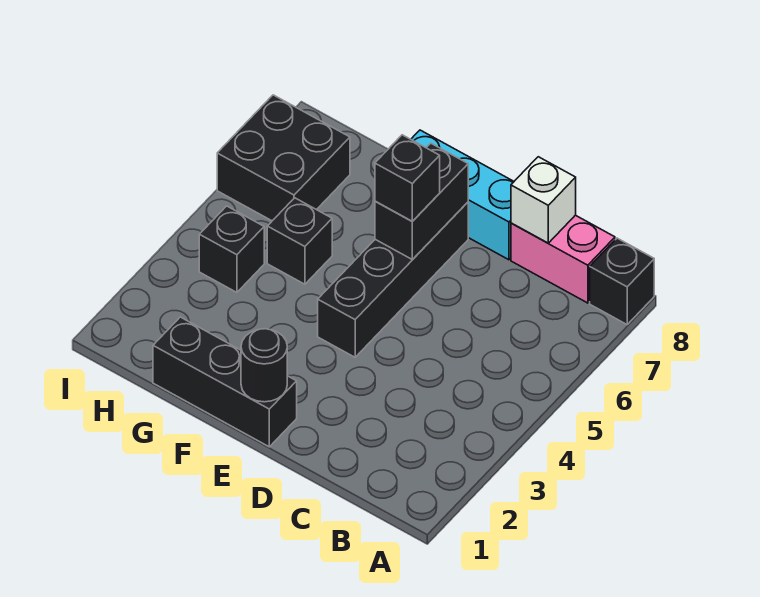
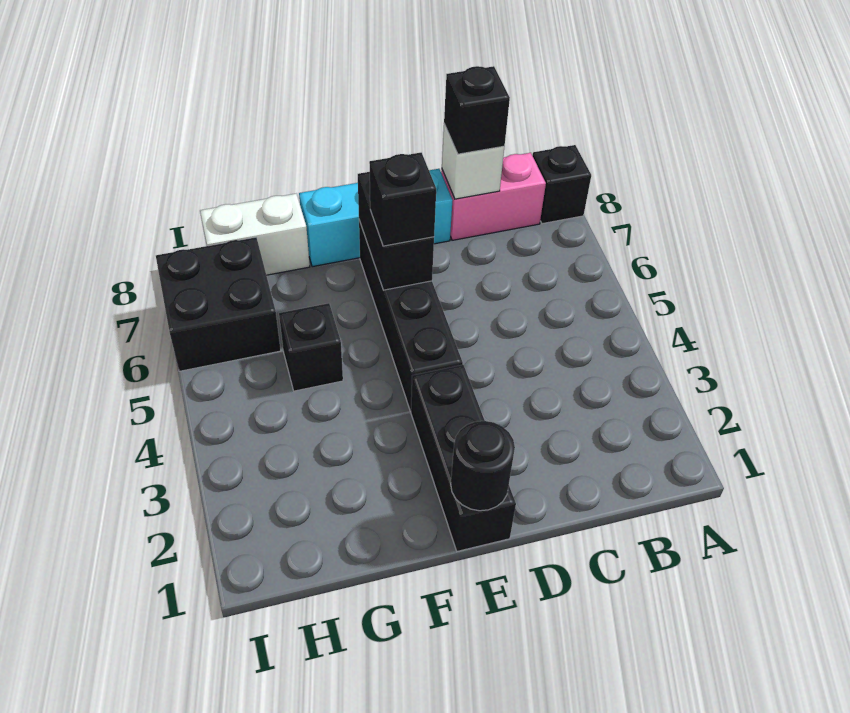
black brick E1:G1 level 1 -> black brick E1:E3 level 1
none -> white brick G8:H8 level 1
black brick H4 level 1 -> black brick C8 level 3

